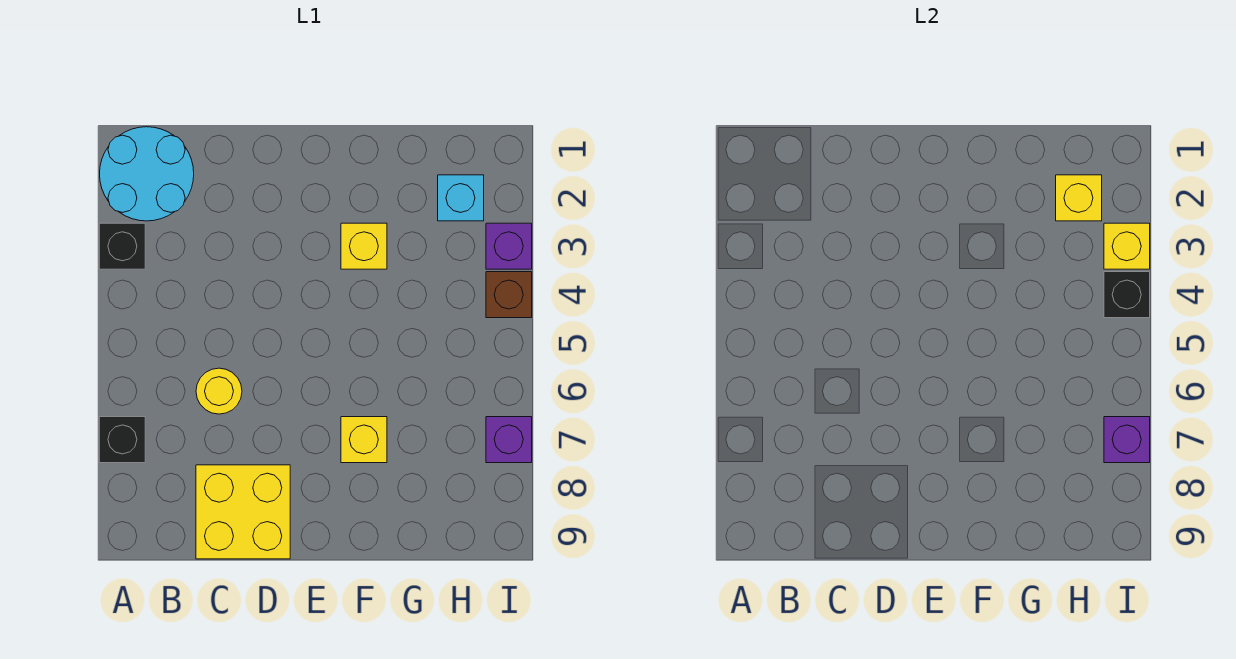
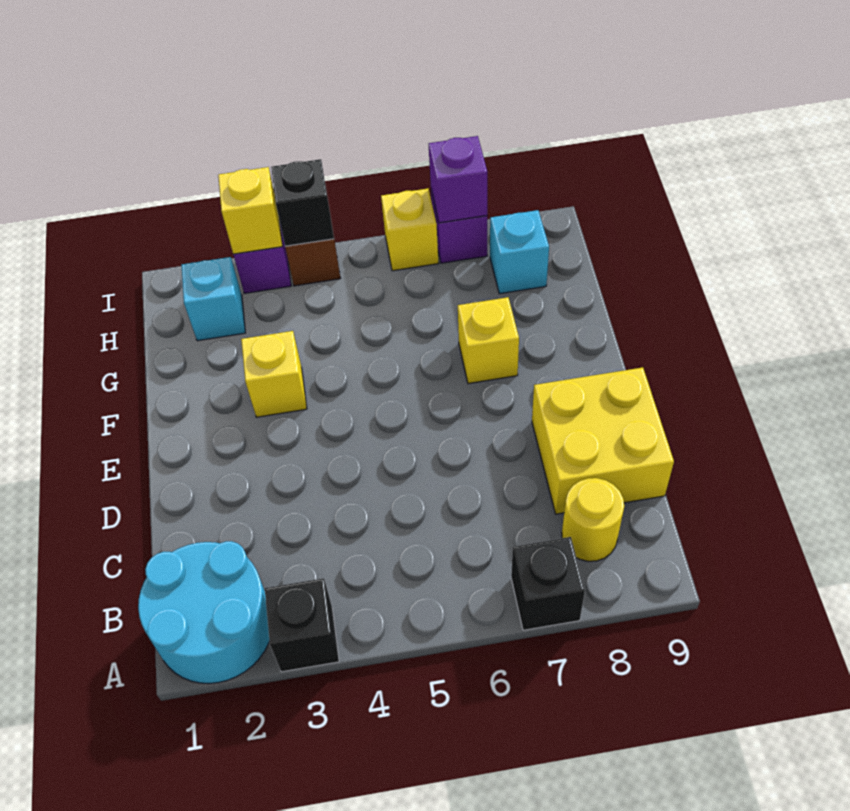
yellow round brick C6 level 1 -> yellow round brick B8 level 1
yellow brick H2 level 2 -> yellow brick I6 level 1
none -> cyan brick H8 level 1

